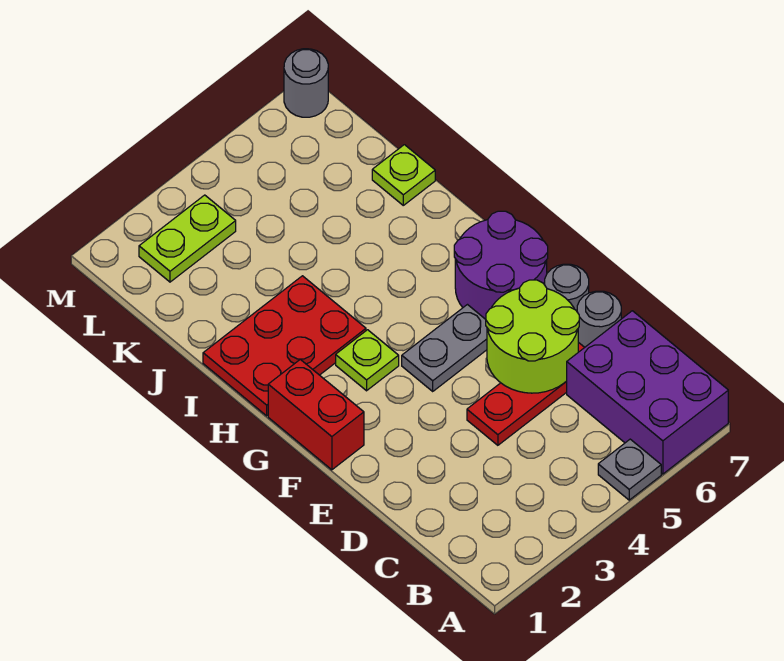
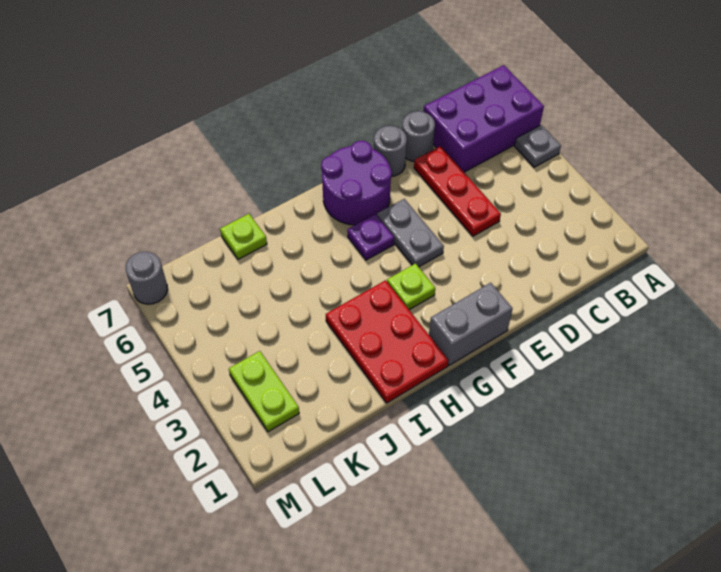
lime round brick D5:E6 level 2 -> none
red brick F1:G1 level 1 -> grey brick F1:G1 level 1
none -> purple plate G5 level 1

